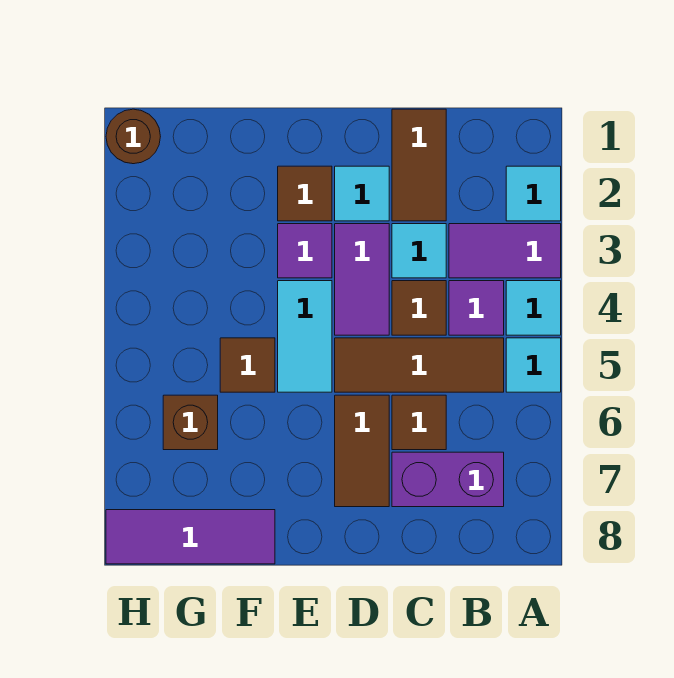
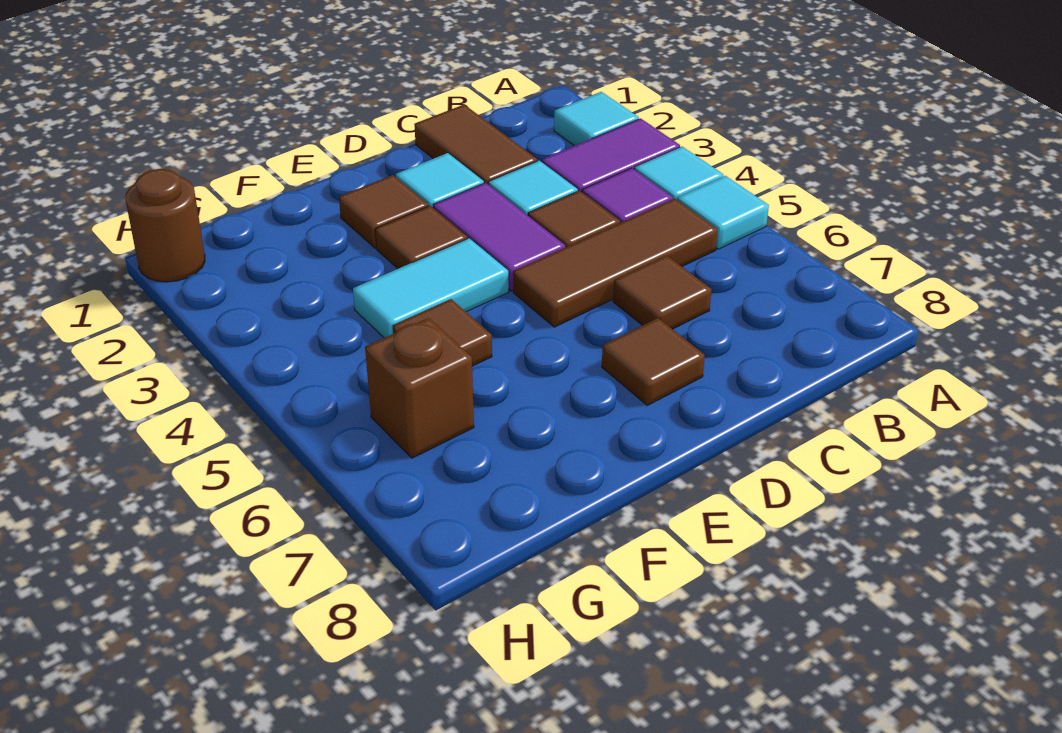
purple brick B7:C7 level 1 -> none
brown tile D6:D7 level 1 -> brown tile D7 level 1
purple tile E3 level 1 -> brown tile E3 level 1
cyan tile E4:E5 level 1 -> cyan tile E4:F4 level 1
purple tile F8:H8 level 1 -> none

